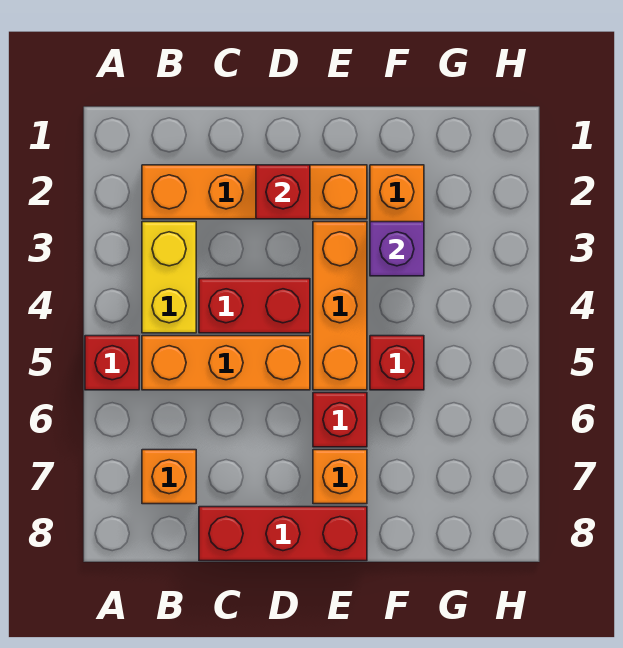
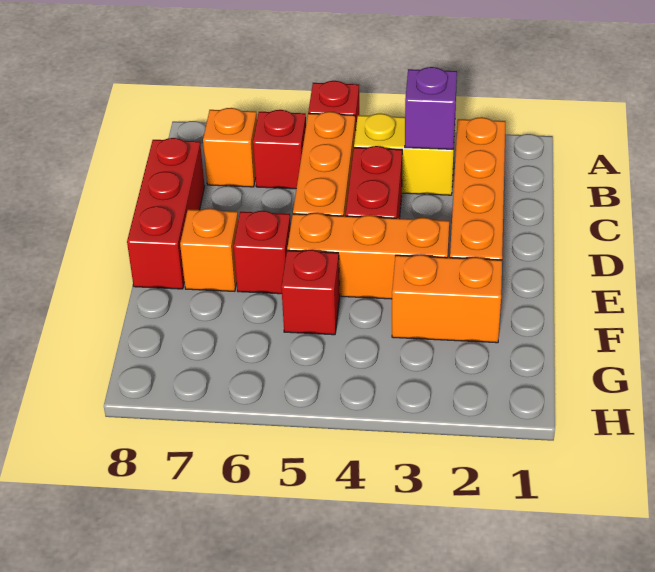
red brick D2 level 2 -> red brick B6 level 1
purple brick F3 level 2 -> purple brick B3 level 2

